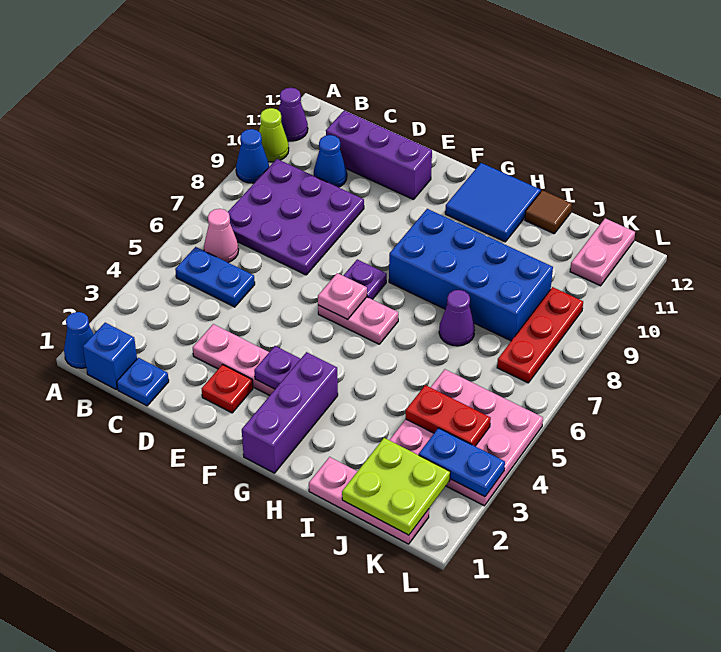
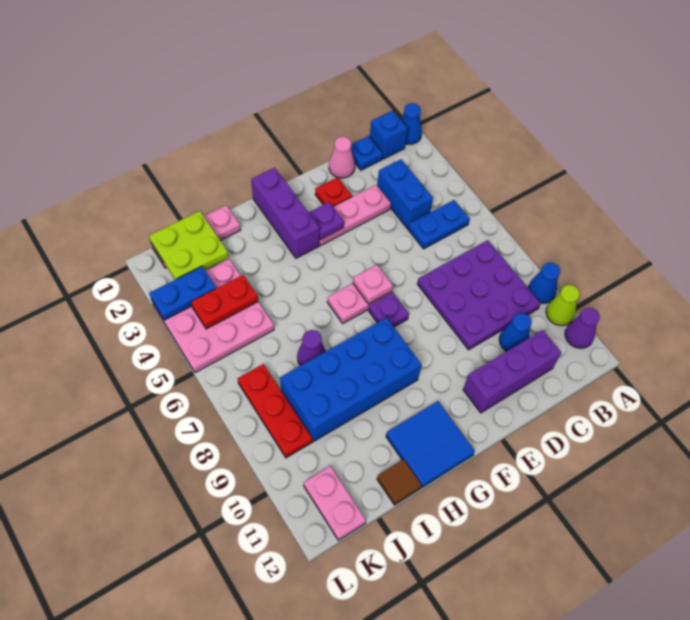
pink cone B6 level 1 -> pink cone D1 level 1
none -> blue brick C3:C4 level 1

